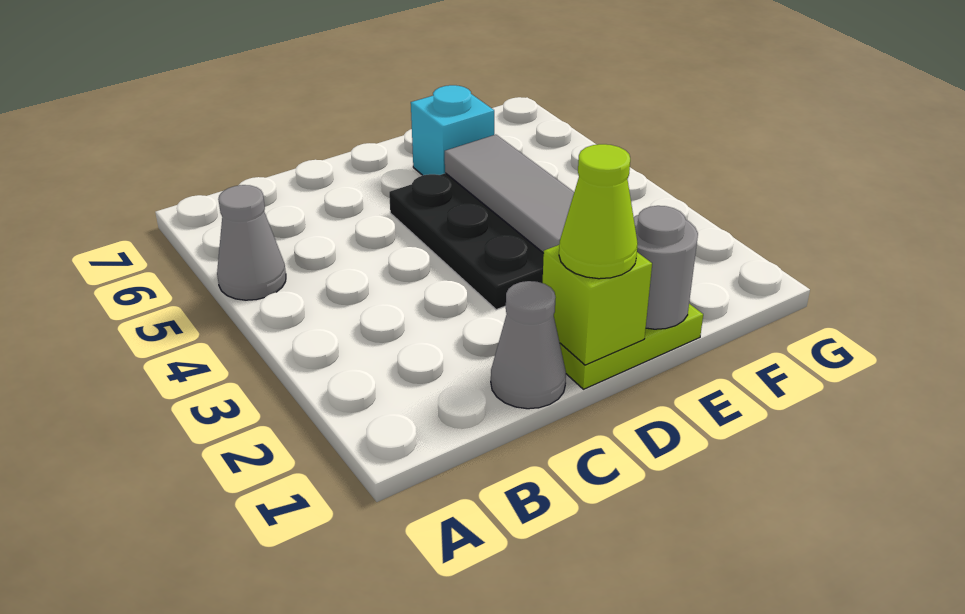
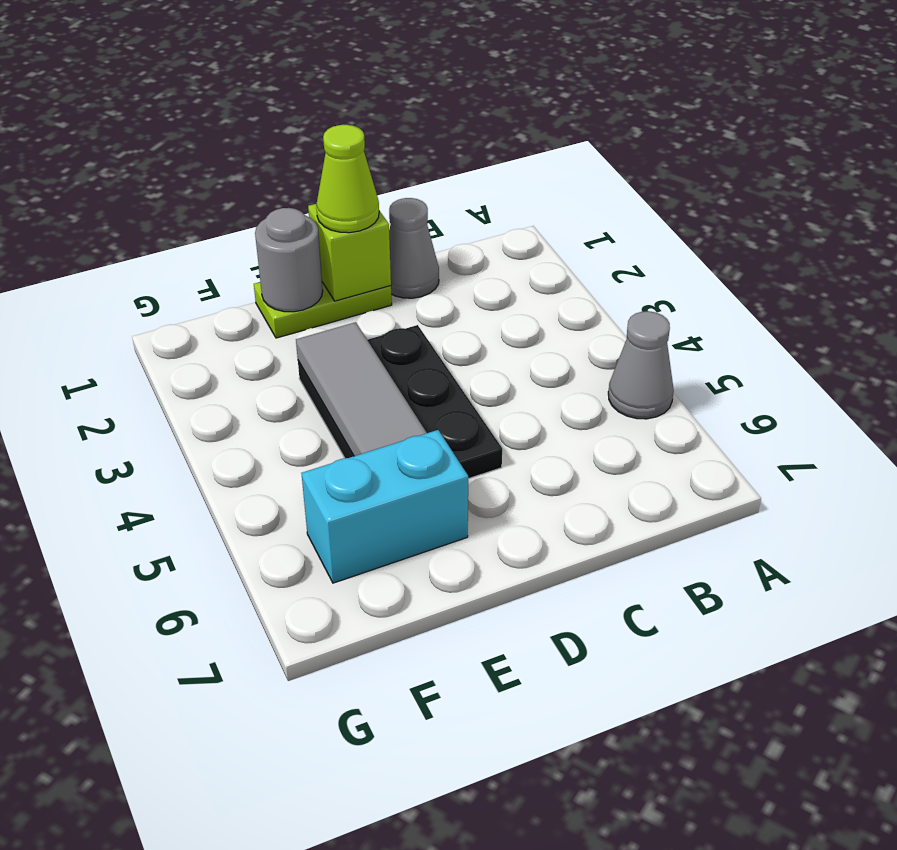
cyan brick E6 level 1 -> cyan brick E6:F6 level 1

